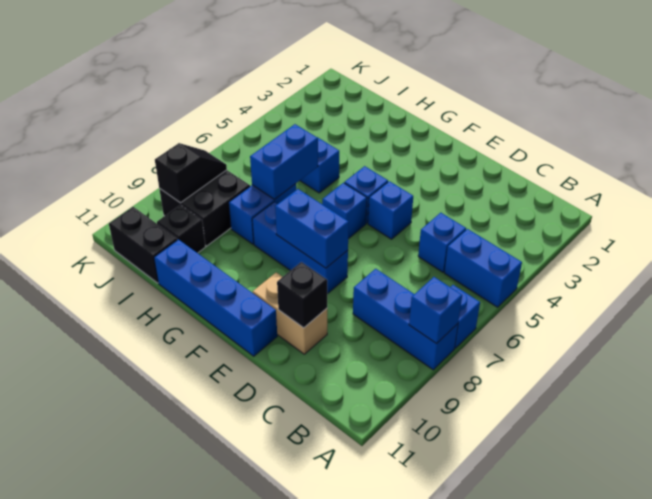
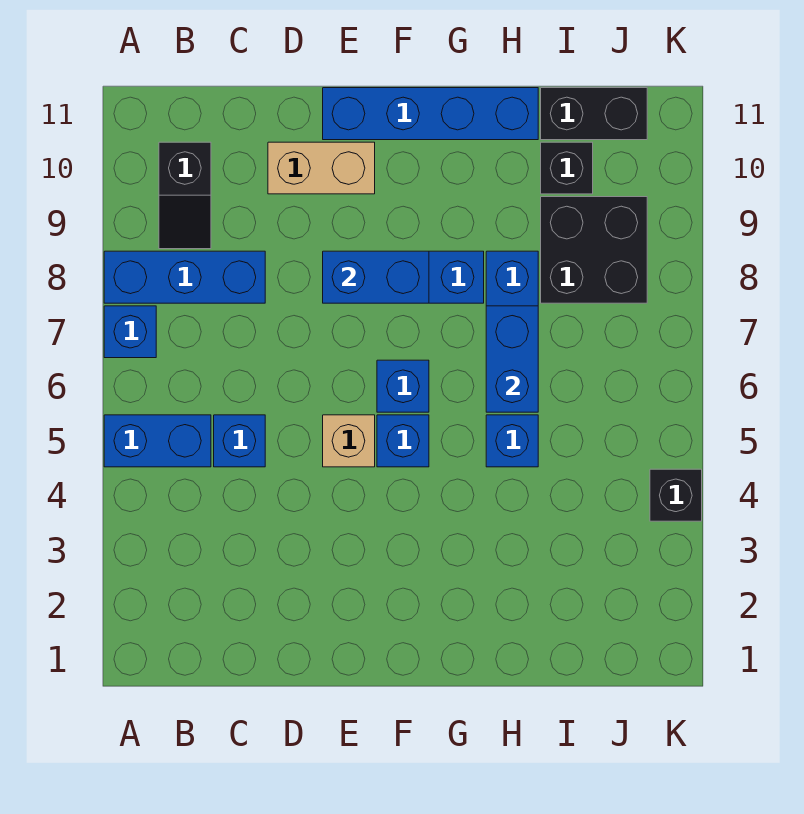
blue brick A8 level 2 -> none
black brick D10 level 2 -> black brick K4 level 1
blue brick E5 level 1 -> tan brick E5 level 1
black slope J8:J9 level 2 top 9 -> black slope B9:B10 level 1 top 10

